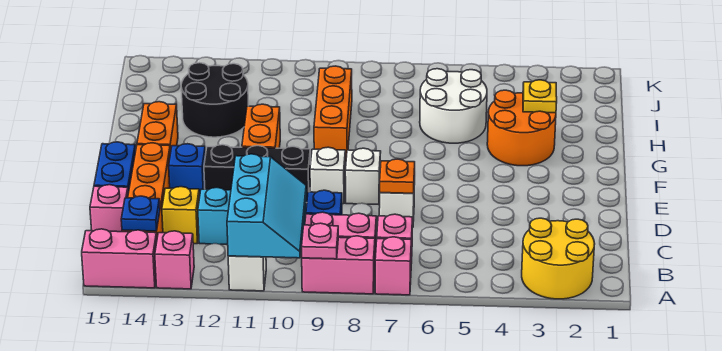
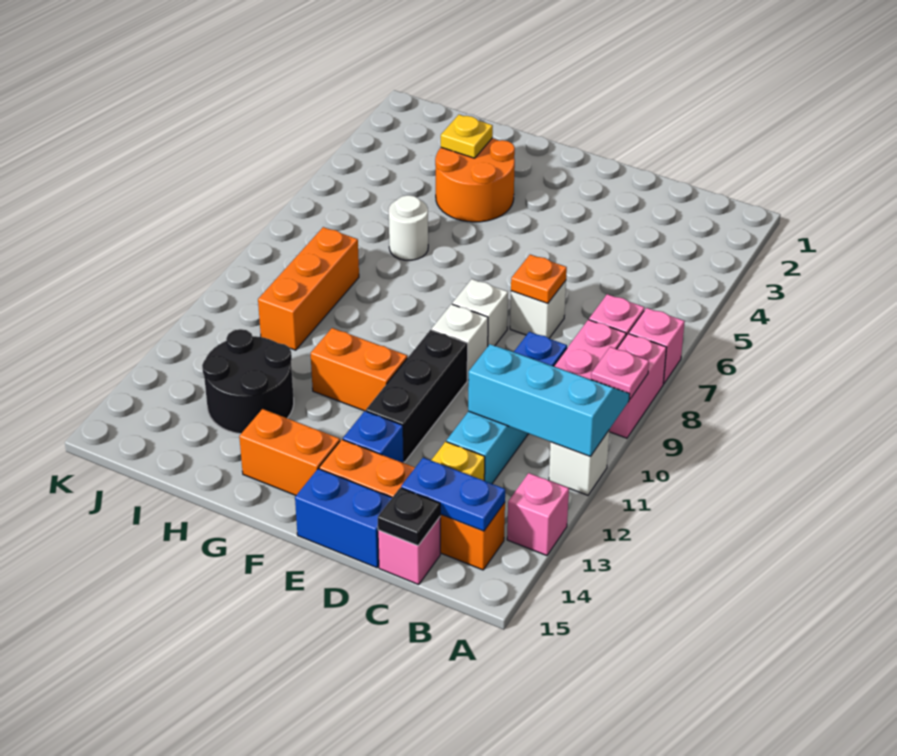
yellow round brick A2:B3 level 1 -> none
pink brick A14:A15 level 1 -> none
blue plate B14 level 2 -> blue plate B14:C14 level 2
none -> black plate C15 level 2
orange brick G9:I9 level 1 -> orange brick I8:I10 level 1
white round brick H5:I6 level 1 -> white round brick H6 level 1

